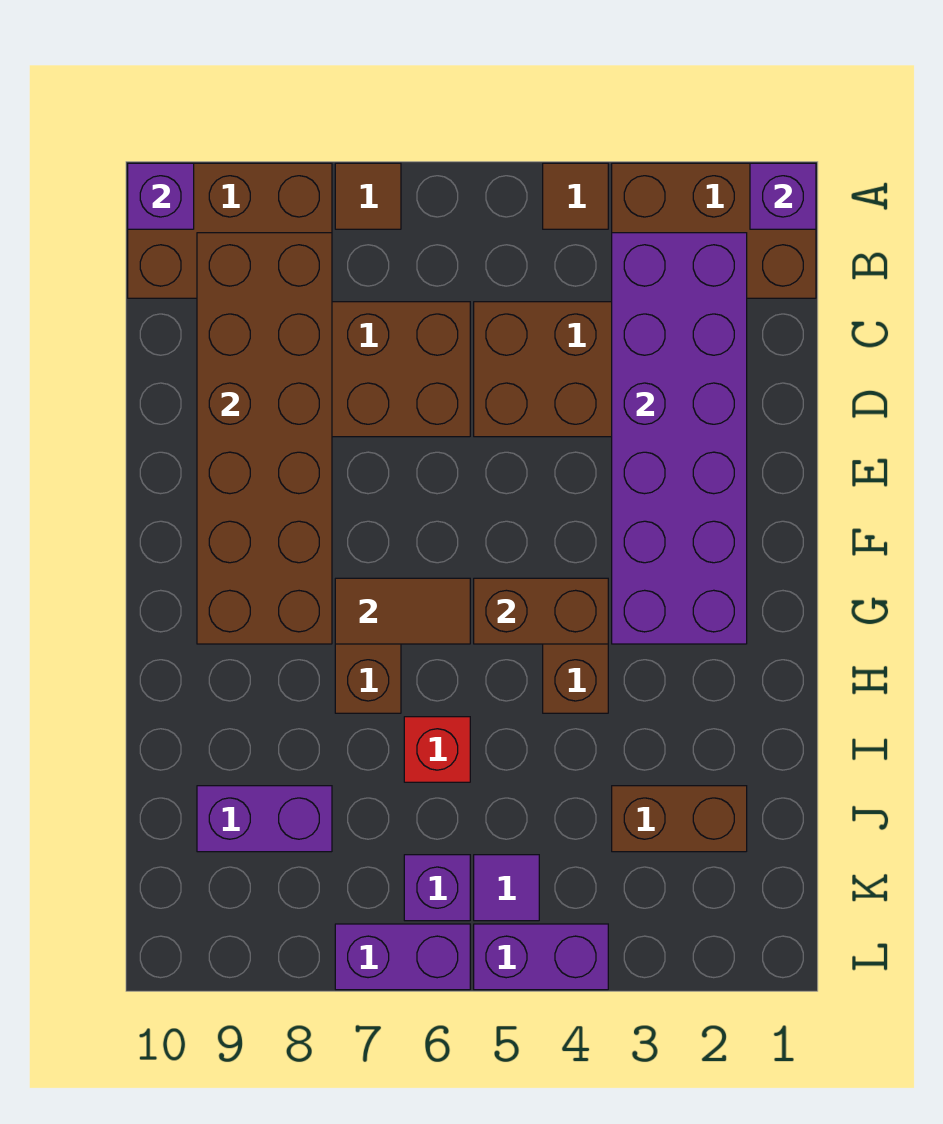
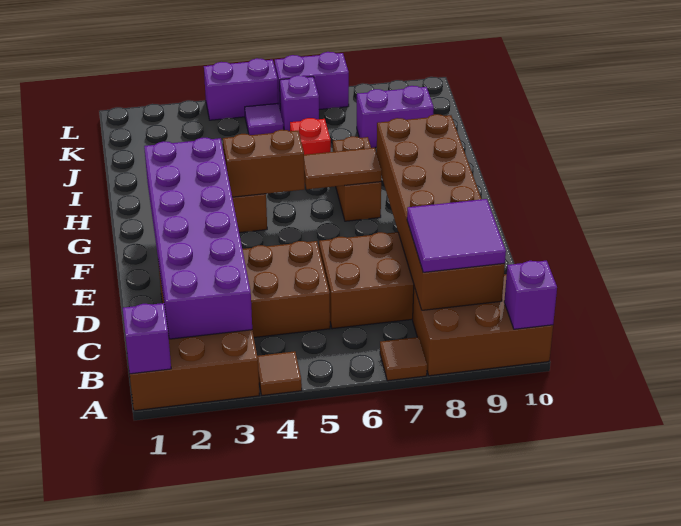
none -> purple tile B8:C9 level 3
brown brick J2:J3 level 1 -> none

